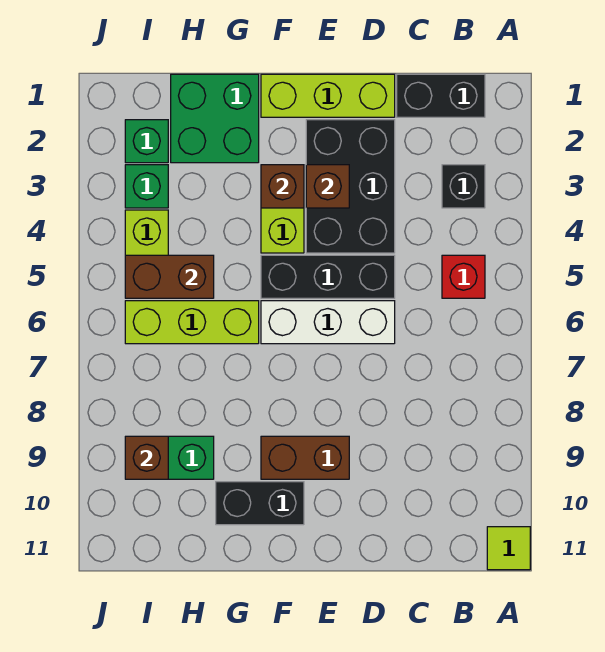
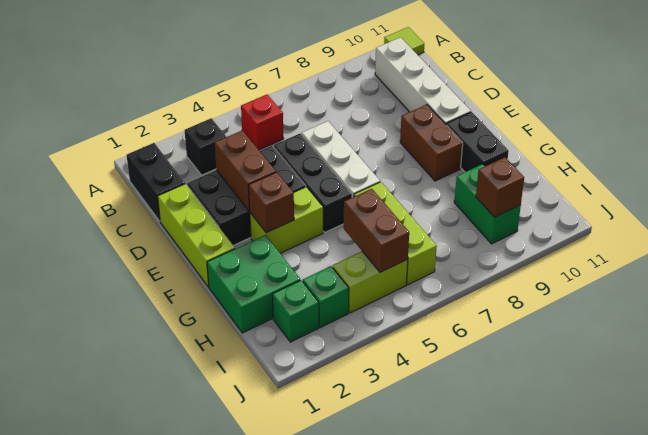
none -> white brick B10:E10 level 1
brown brick E3 level 2 -> brown brick D3:E3 level 2

